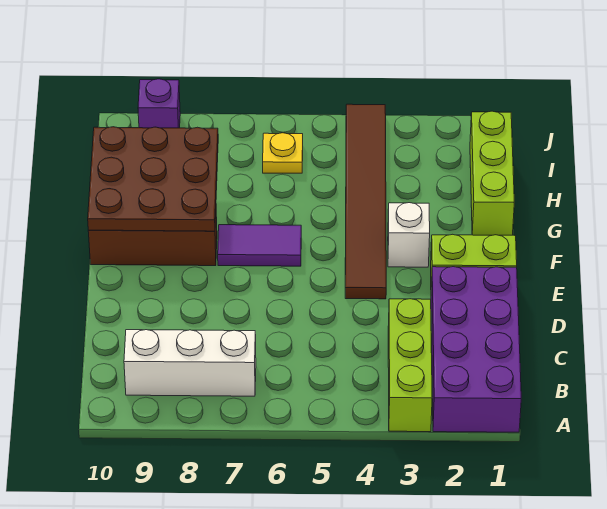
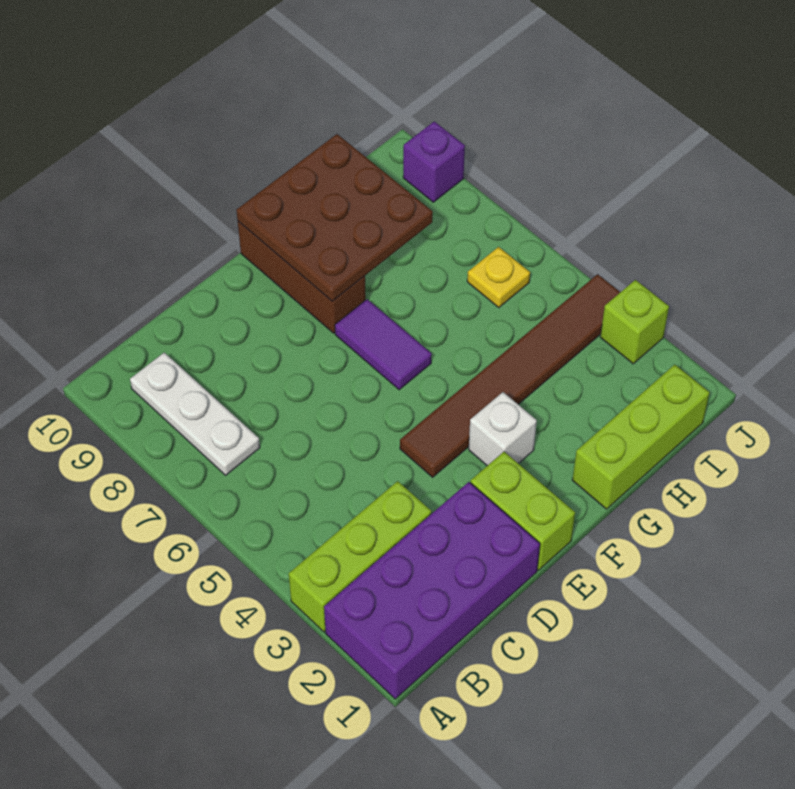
white brick B7:B9 level 1 -> white plate B7:B9 level 1
none -> lime brick J3 level 1

